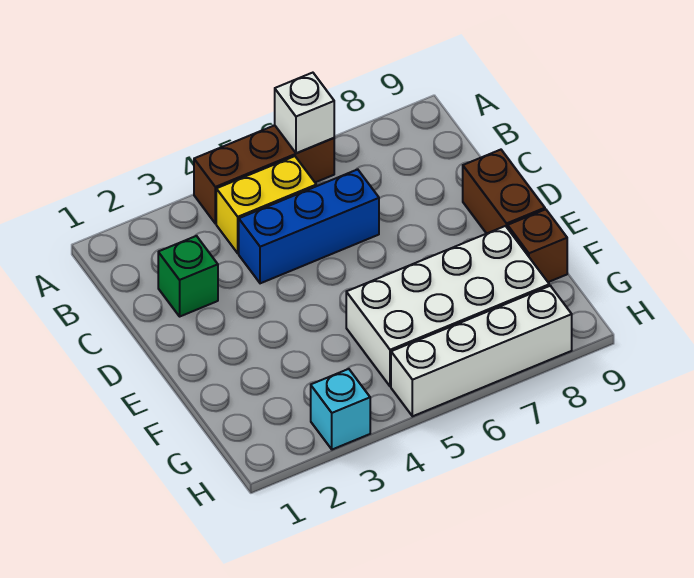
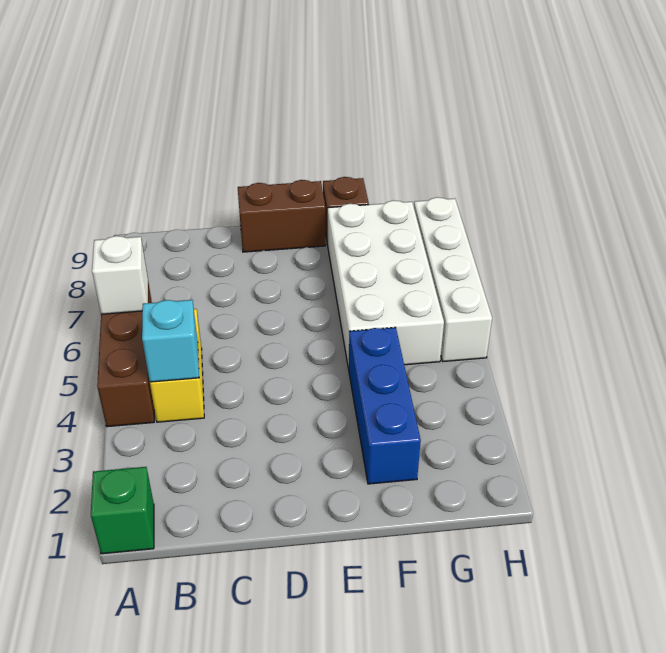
green brick C2 level 1 -> green brick A1 level 1
blue brick C4:C6 level 1 -> blue brick F2:F4 level 1
cyan brick H3 level 1 -> cyan brick B4 level 2

